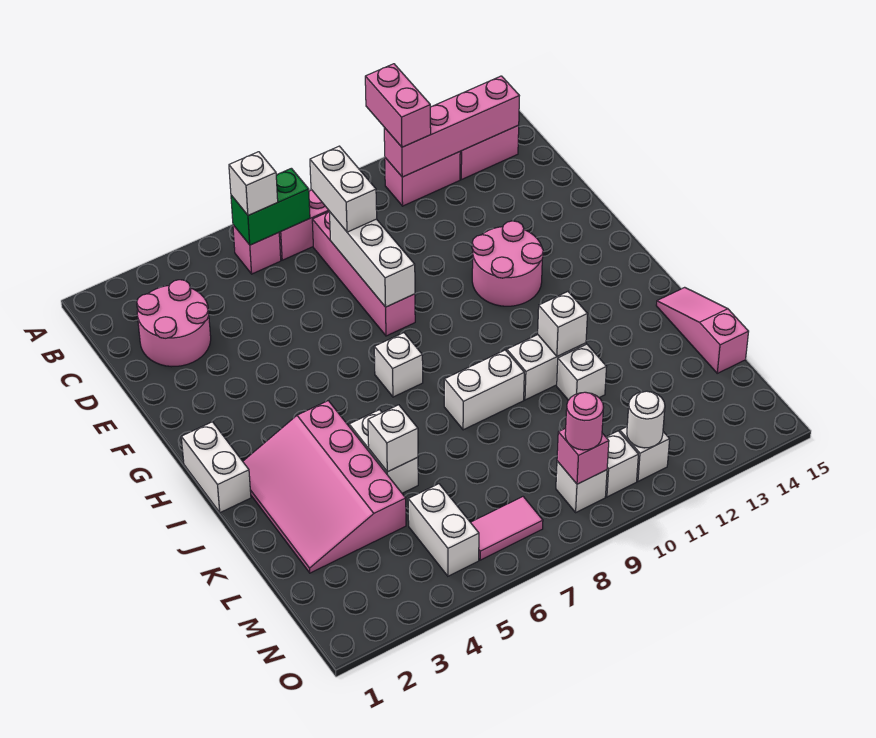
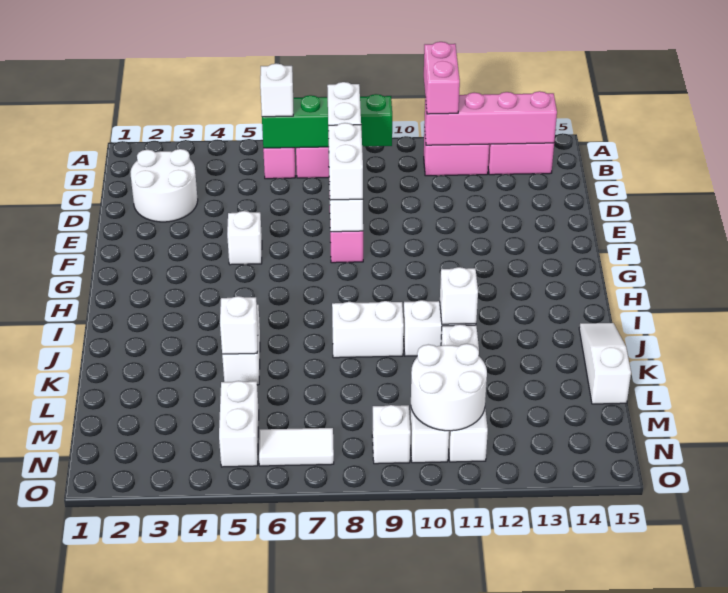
green brick B6:B7 level 2 -> green brick B6:B9 level 2
pink round brick C2:D3 level 1 -> white round brick C2:D3 level 1
pink round brick F11:G12 level 1 -> none
white brick H1:I1 level 1 -> white brick E8:F8 level 3
white brick H7 level 1 -> white brick F5 level 1
pink slope I2:L4 level 1 top 4 -> none
pink slope J15:L15 level 1 top L -> white slope J15:L15 level 1 top L
pink tile N6:N7 level 1 -> white tile N6:N7 level 1
pink brick N9 level 2 -> none
pink round brick N9 level 3 -> none
white round brick N11 level 2 -> white round brick M10:N11 level 2

